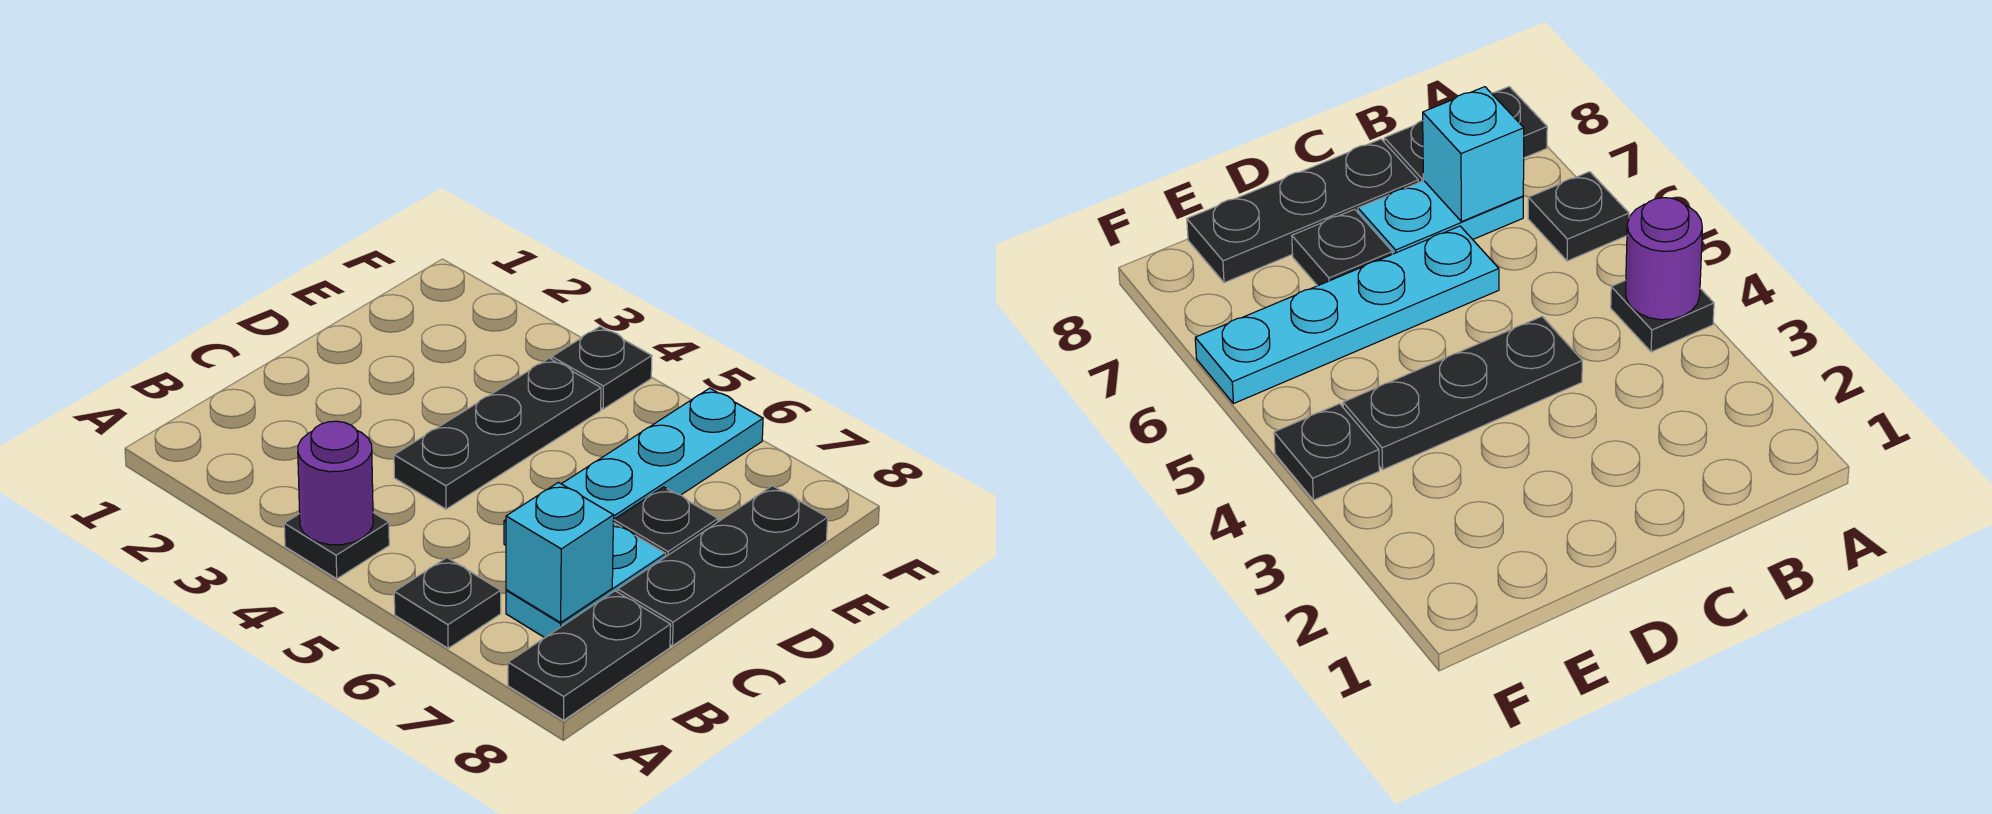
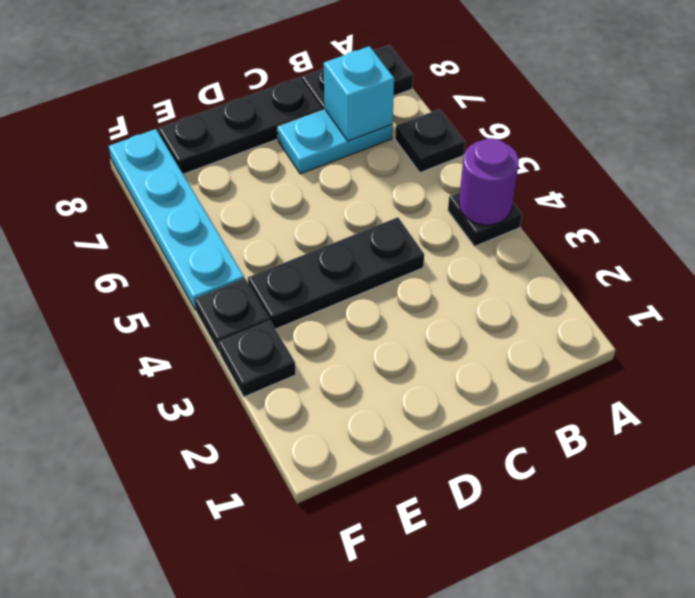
cyan plate C6:F6 level 1 -> cyan plate F5:F8 level 1
black plate D7 level 1 -> black plate F3 level 1

